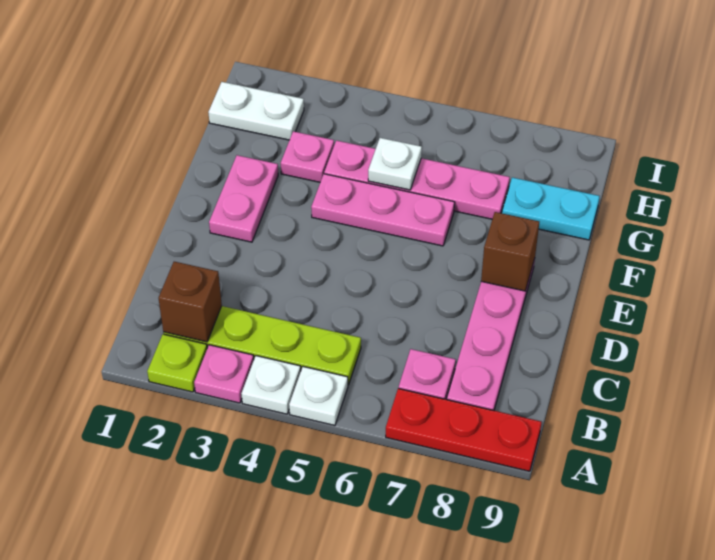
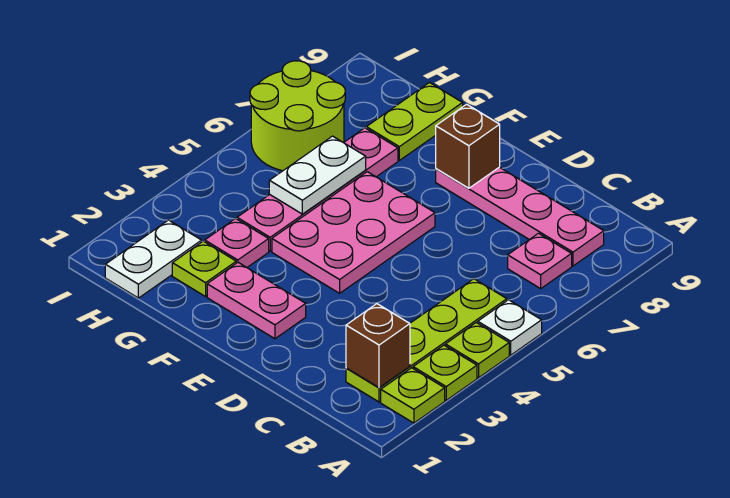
pink plate A3 level 1 -> lime plate A3 level 1
white plate A4 level 1 -> lime plate A4 level 1
red plate A7:A9 level 1 -> none
pink plate F4:F6 level 1 -> pink plate E4:F6 level 1
none -> lime plate G2 level 1
white plate G5 level 2 -> white plate G5:G6 level 2
cyan plate G8:G9 level 1 -> lime plate G8:G9 level 1
none -> lime round brick H6:I7 level 1

